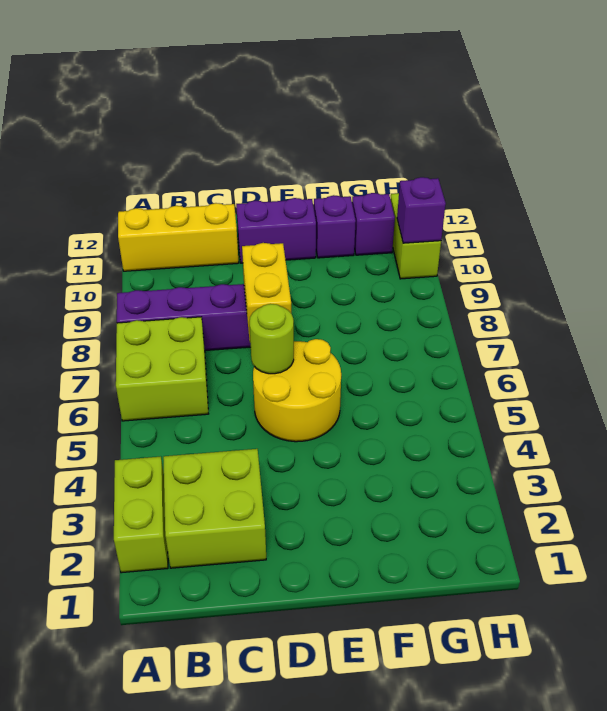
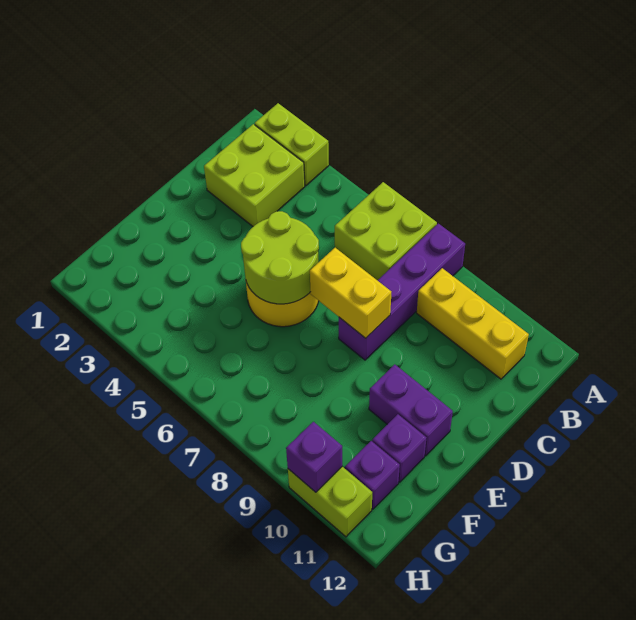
yellow brick A11:C11 level 1 -> yellow brick B9:B11 level 1
lime round brick D6 level 2 -> lime round brick D5:E6 level 2
purple brick D11:E11 level 1 -> purple brick E10:E11 level 1

